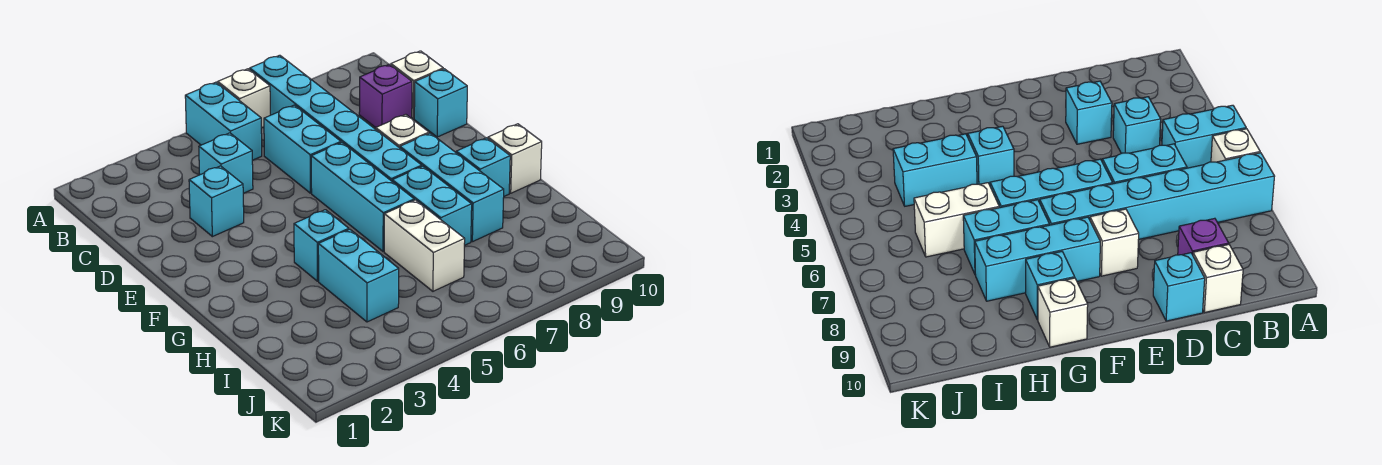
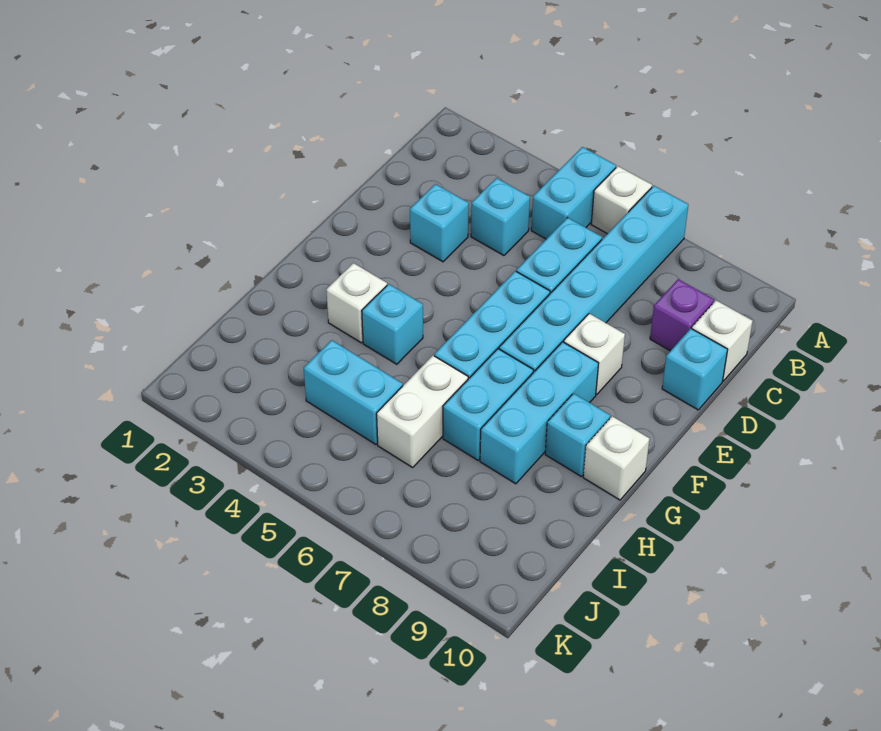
none -> white brick G3 level 1
cyan brick H4:I4 level 1 -> cyan brick I4:I5 level 1

